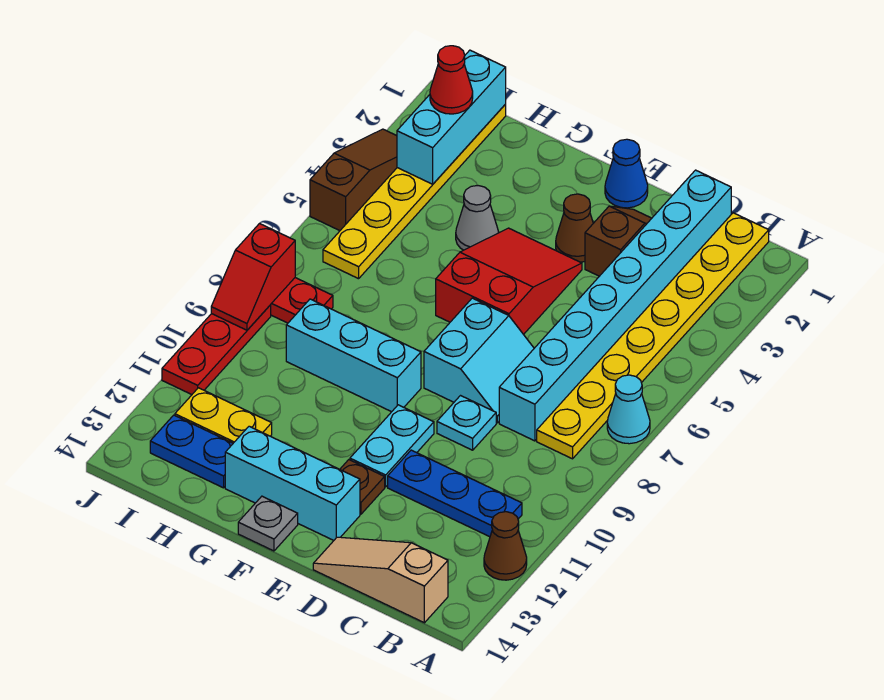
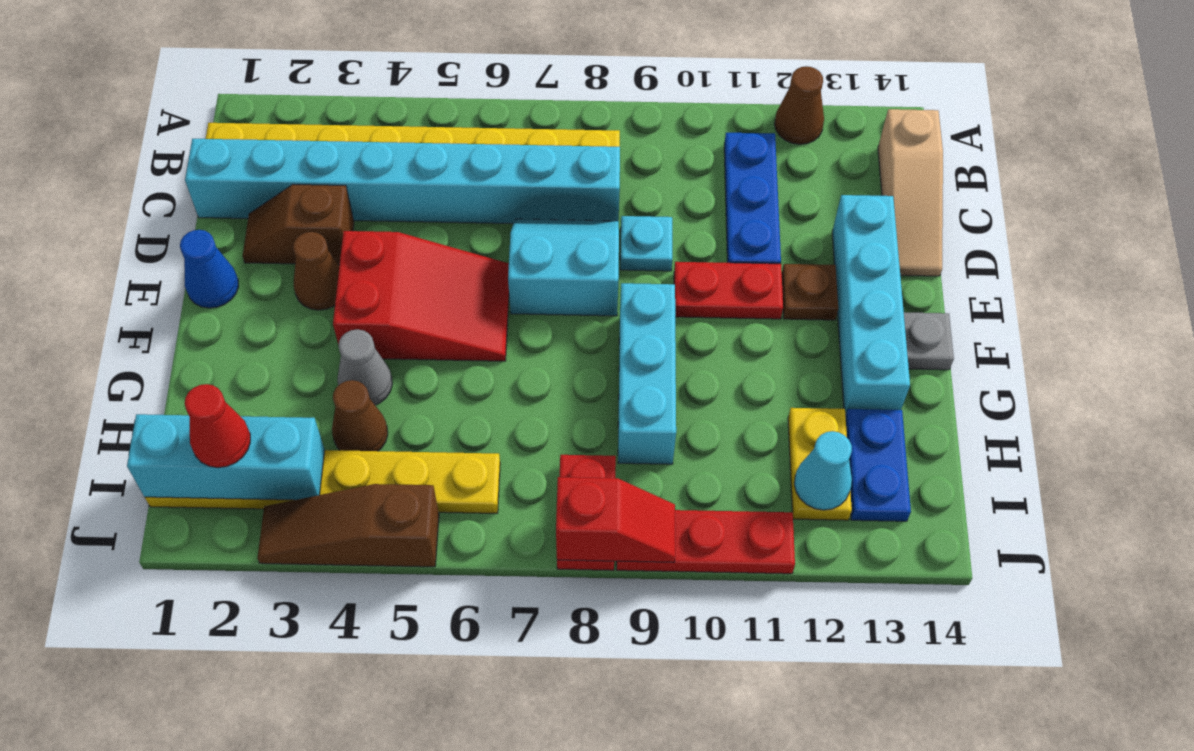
cyan cone A7 level 1 -> cyan cone I12 level 2
red slope E4:F6 level 1 top 6 -> red slope E4:F6 level 1 top 4
cyan plate E10:E11 level 1 -> red plate E10:E11 level 1
cyan brick E13:G13 level 1 -> cyan brick D13:G13 level 1
none -> brown cone H4 level 1

